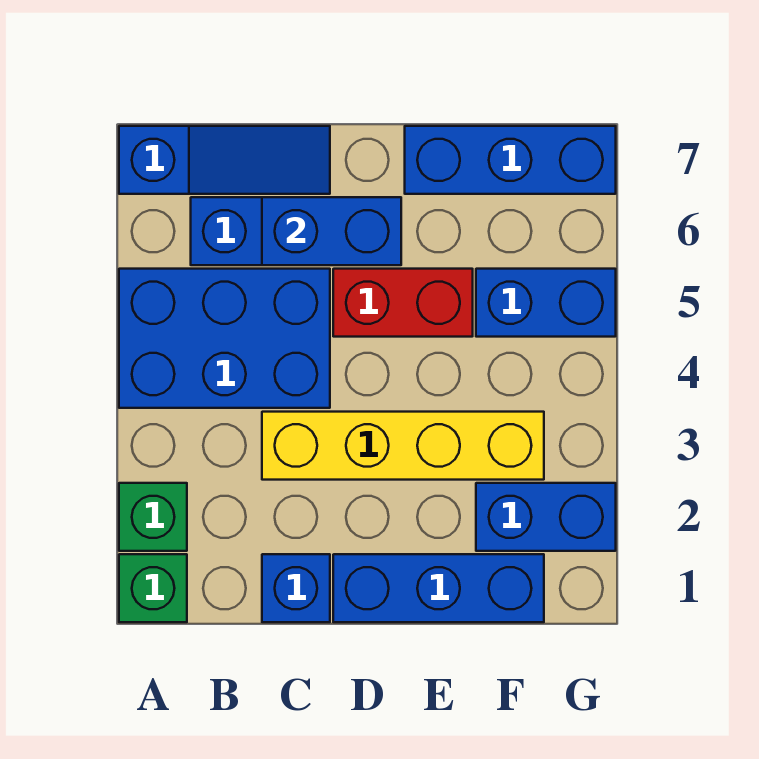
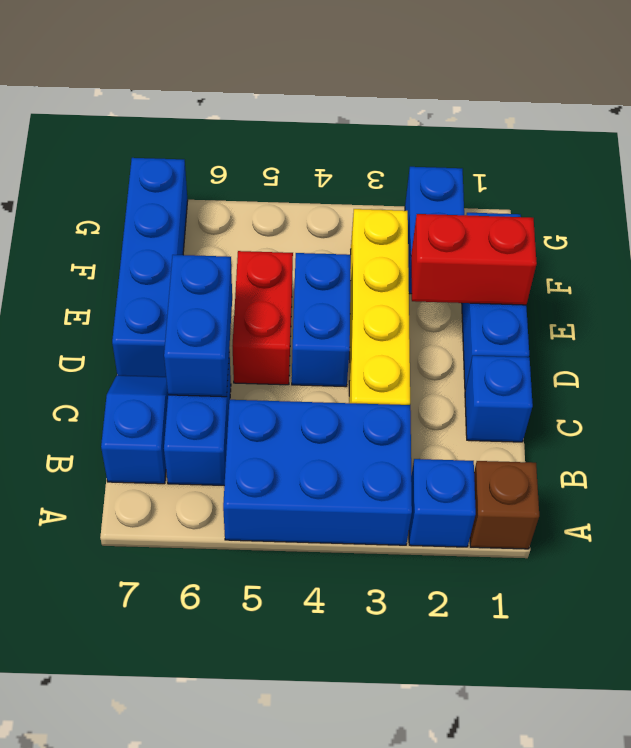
green brick A1 level 1 -> brown brick A1 level 1
green brick A2 level 1 -> blue brick A2 level 1
blue brick A4:C5 level 1 -> blue brick A3:B5 level 1
blue slope A7:C7 level 1 top A -> blue slope B7:C7 level 1 top B
none -> red brick E1:E2 level 2
blue brick E7:G7 level 1 -> blue brick D7:G7 level 1
blue brick F5:G5 level 1 -> blue brick D4:E4 level 1

